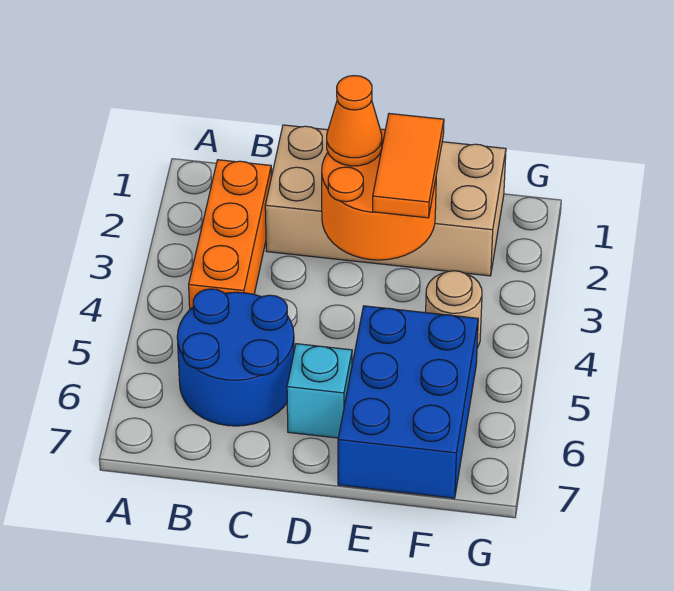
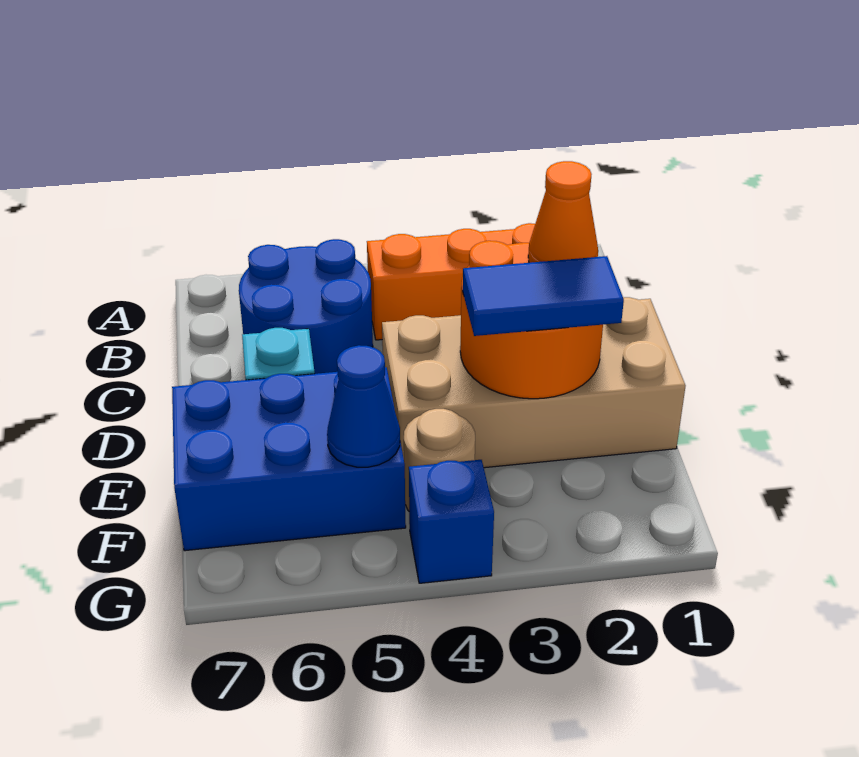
tan brick C1:F2 level 1 -> tan brick D1:E4 level 1
orange tile E2:E3 level 3 -> blue tile E2:E3 level 3
none -> blue cone F5 level 2
none -> blue brick G4 level 1

